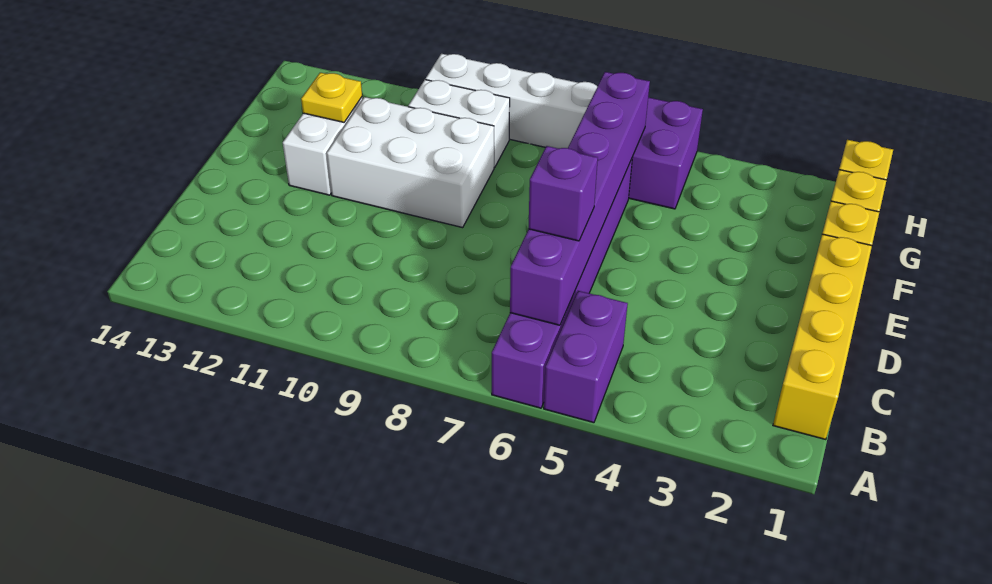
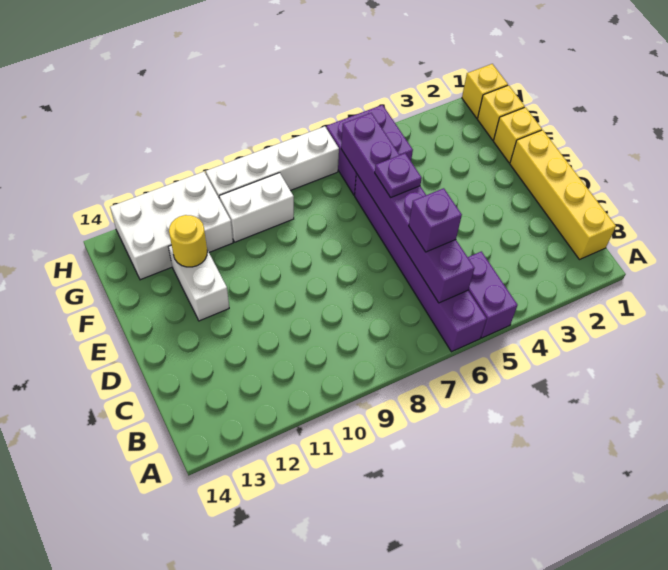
none -> purple plate E6 level 3
white brick E9:F11 level 1 -> white brick G11:H13 level 1
yellow plate F12 level 2 -> yellow round brick F12 level 2

